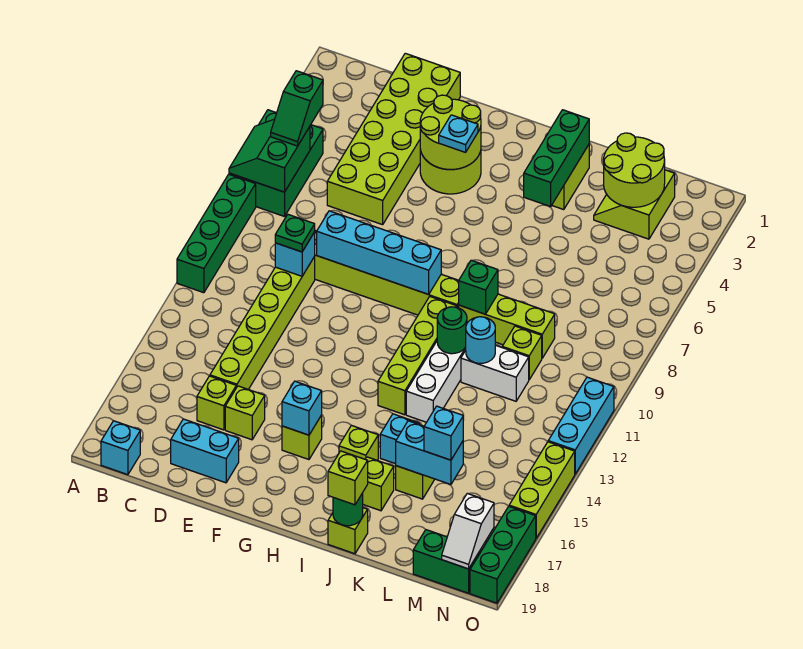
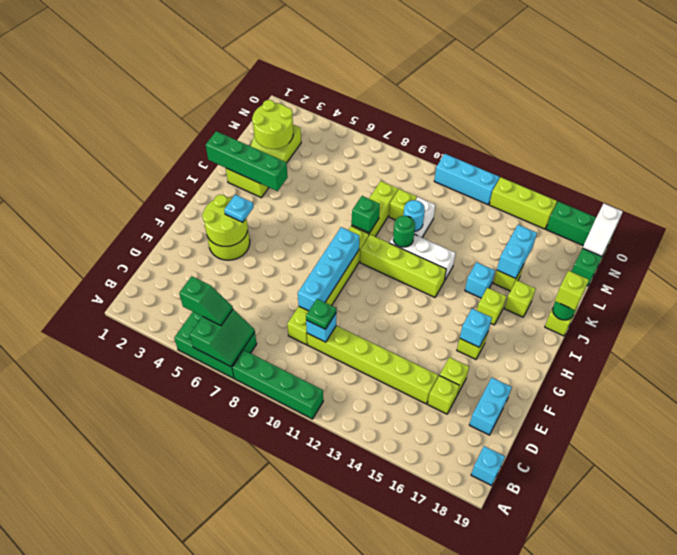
green slope A6:B7 level 2 top B -> green slope A6:B7 level 2 top 6
lime brick D1:E6 level 1 -> none
green brick J2:J4 level 2 -> green brick J1:J4 level 2
cyan brick L16 level 3 -> none
white slope N18:N19 level 2 top 18 -> white slope N19:O19 level 2 top O

